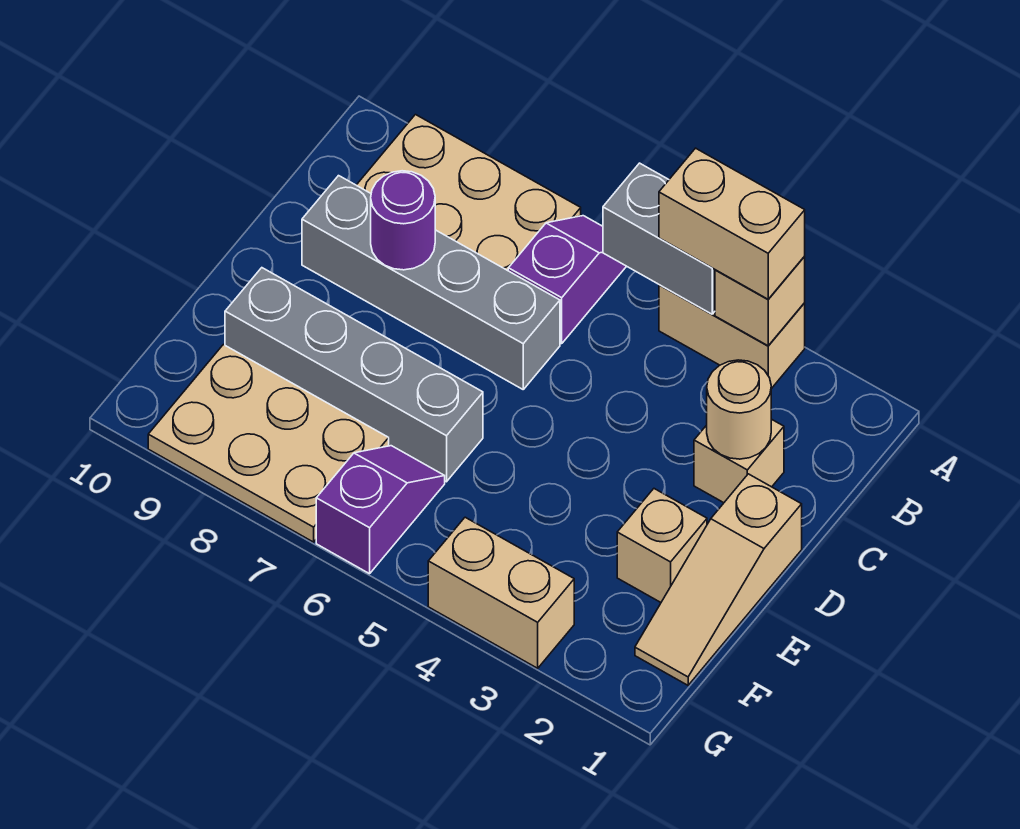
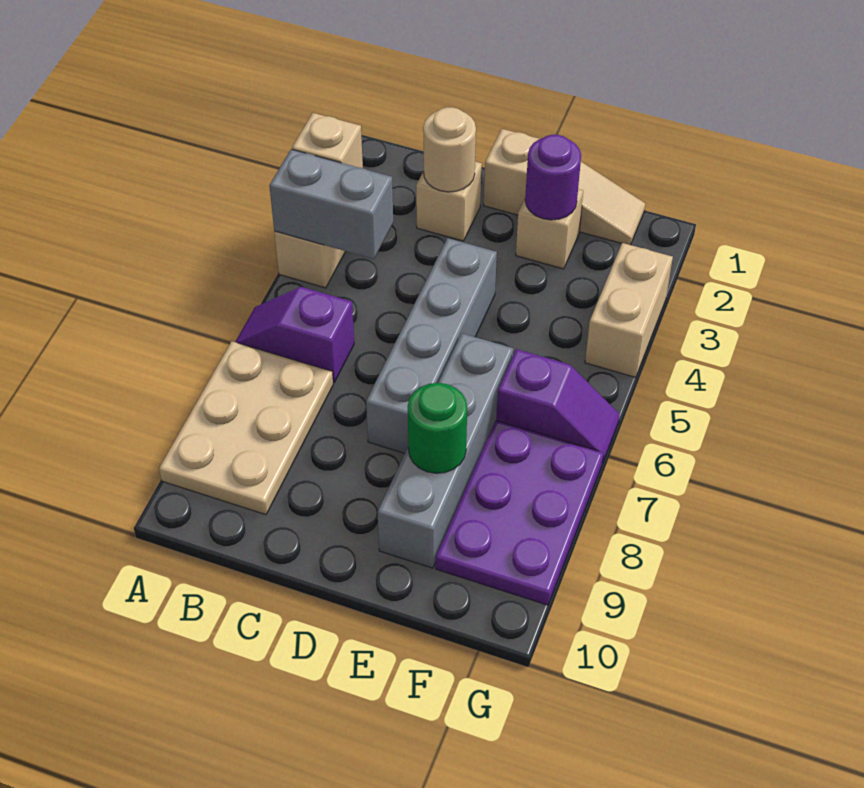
tan brick A3:A4 level 3 -> none
grey brick A4:A5 level 2 -> grey brick A4:B4 level 2
grey brick C6:C9 level 1 -> grey brick D4:D7 level 1
purple round brick C8 level 2 -> purple round brick E2 level 2
none -> green round brick E8 level 2
purple slope F6:G6 level 1 top G -> purple slope F6:G6 level 1 top F
tan plate F7:G9 level 1 -> purple plate F7:G9 level 1

